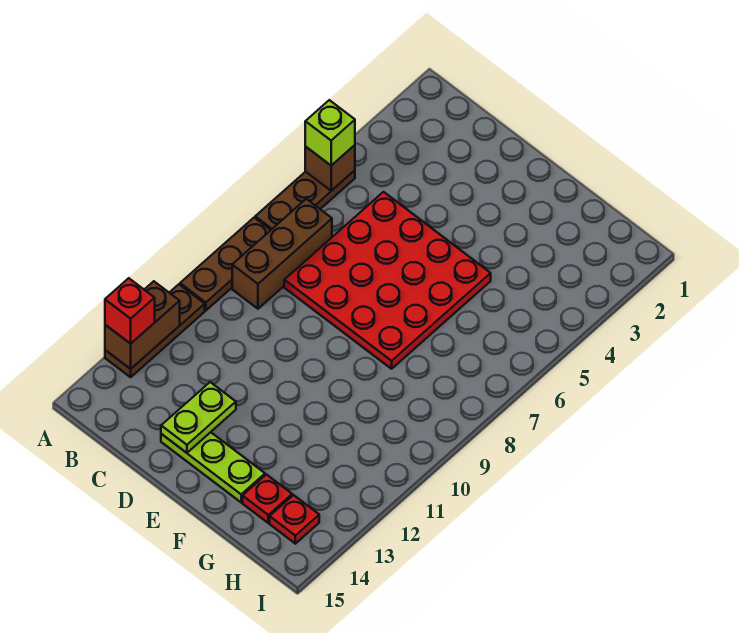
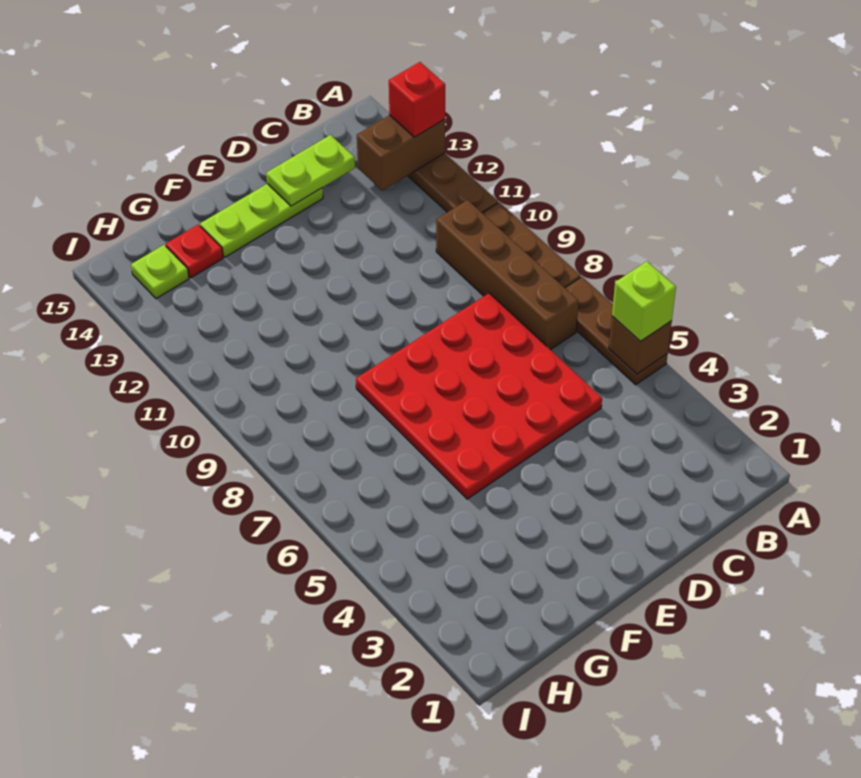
brown brick A12:A13 level 2 -> brown brick A13:B13 level 2
brown brick B7:B9 level 1 -> brown brick B7:B10 level 1
lime plate D13:D14 level 2 -> lime plate C14:D14 level 2
red plate H14 level 1 -> lime plate H14 level 1

